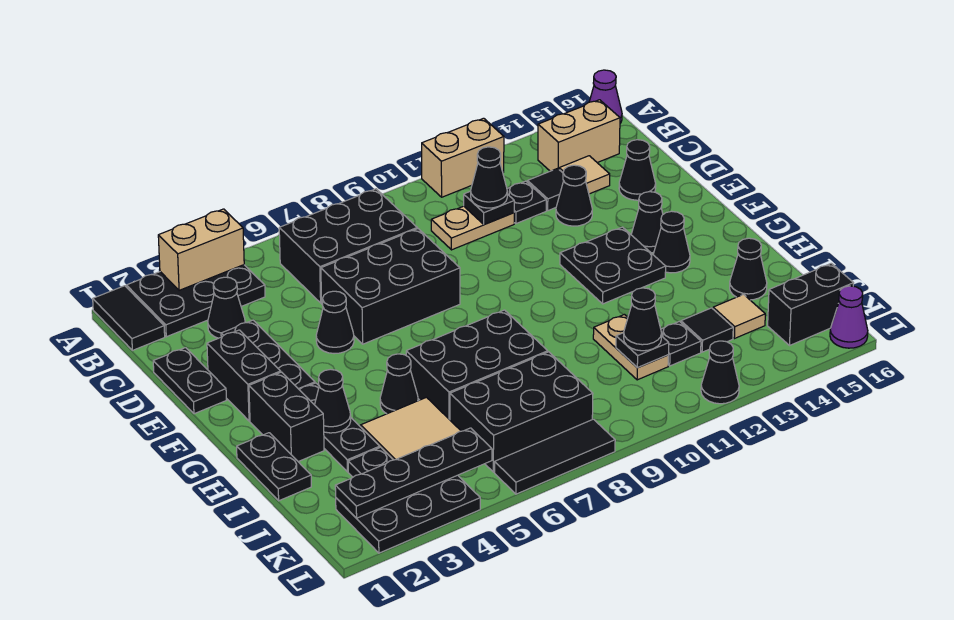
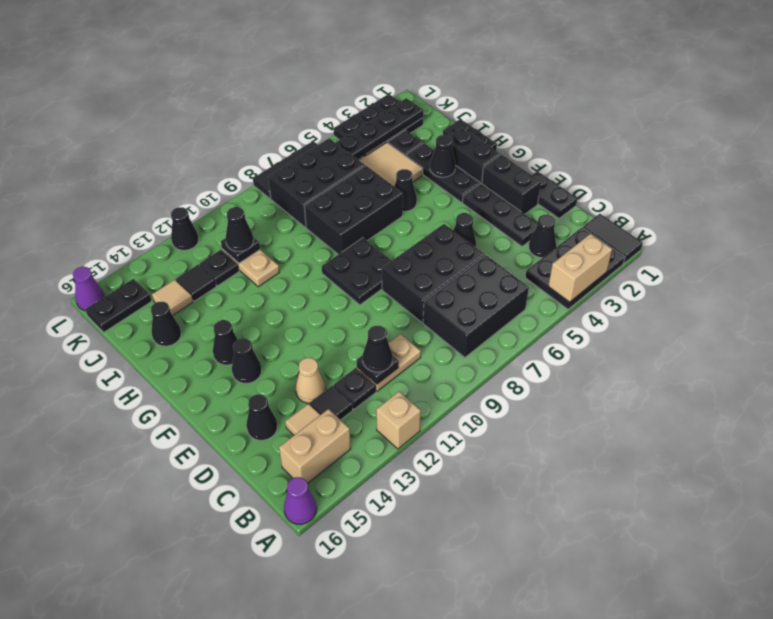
tan brick A11:A12 level 1 -> tan brick A12 level 1
black cone D13 level 1 -> tan cone D13 level 1
black plate F12:G13 level 1 -> black plate F8:G9 level 1
black brick K15:K16 level 1 -> black plate K15:K16 level 1

